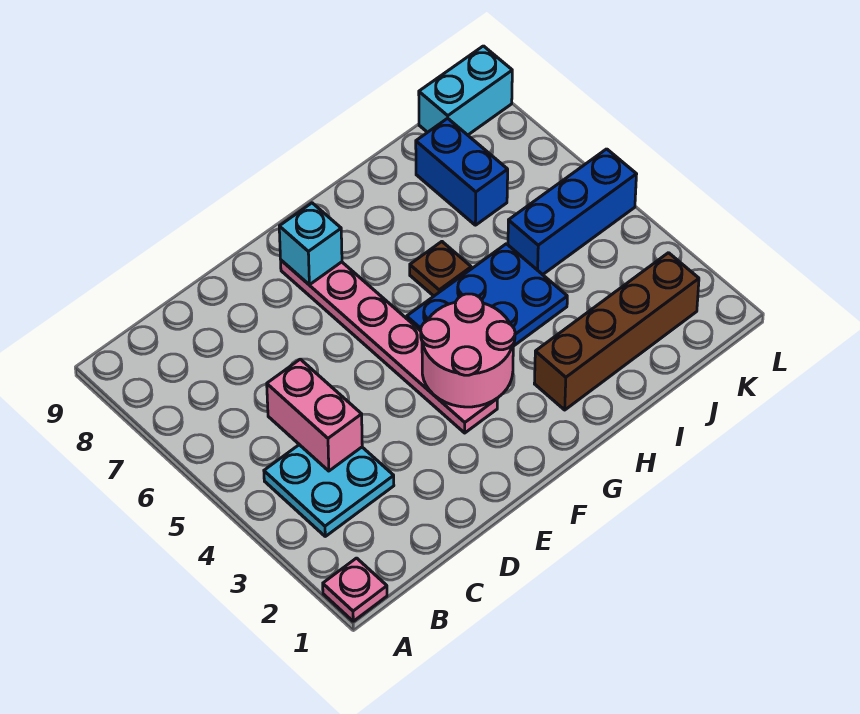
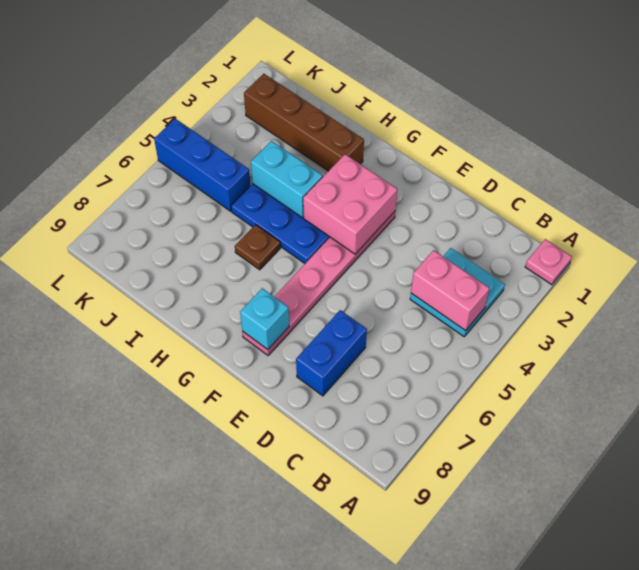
pink brick C4:C5 level 2 -> pink brick B4:C4 level 2
pink round brick F3:G4 level 2 -> pink brick F3:G4 level 2
blue brick J7:J8 level 1 -> blue brick D7:D8 level 1
cyan brick K9:L9 level 1 -> cyan brick H4:I4 level 2

